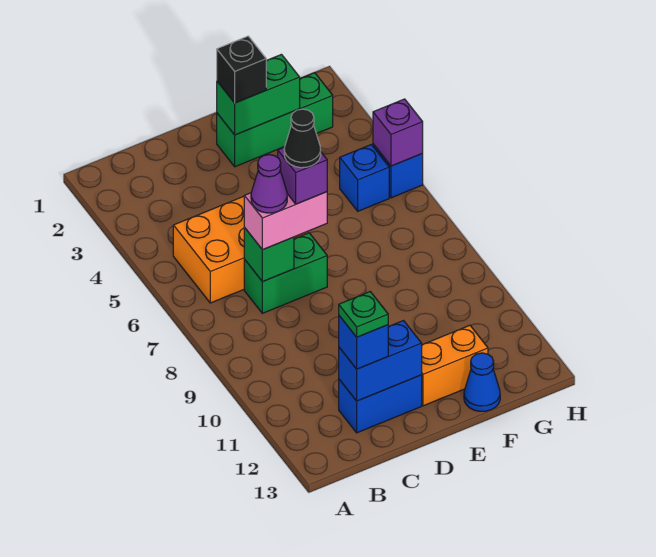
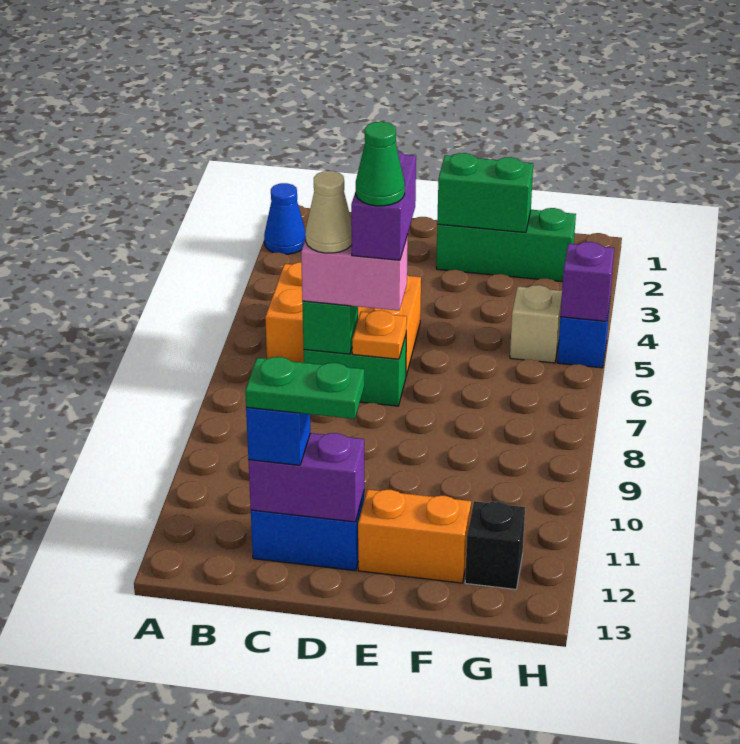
purple cone C7 level 4 -> tan cone C7 level 4
blue brick C12:D12 level 2 -> purple brick C12:D12 level 2
green plate C12 level 4 -> green plate C12:D12 level 4
none -> orange plate D7 level 2
purple brick D7 level 4 -> purple brick D6:D7 level 4
black cone D7 level 5 -> green cone D7 level 5
black brick E2 level 3 -> black brick G12 level 1
blue cone F13 level 1 -> blue cone A2 level 1
blue brick G5 level 1 -> tan brick G5 level 1

